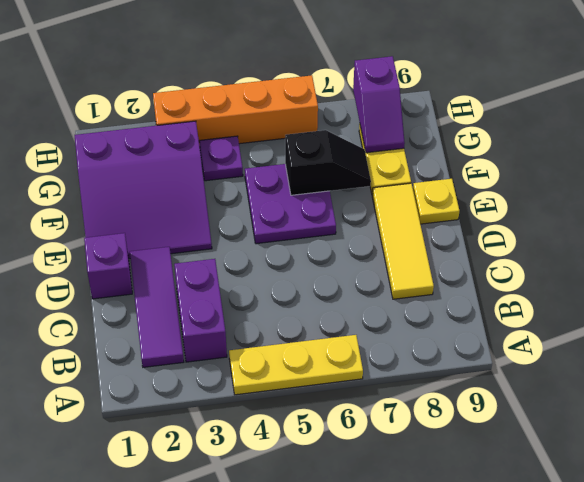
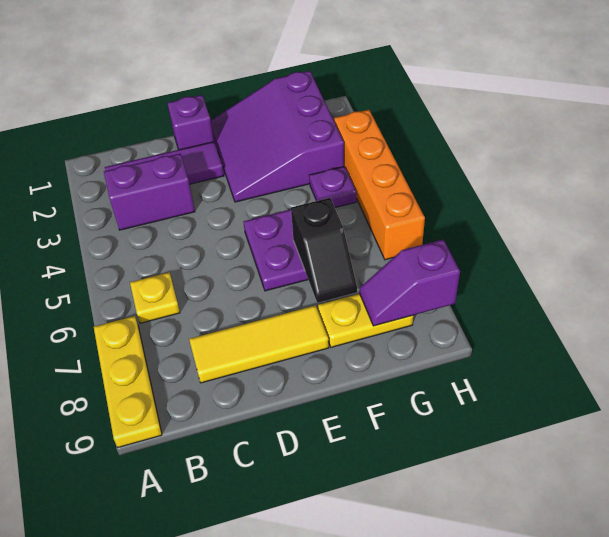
yellow plate A4:A6 level 1 -> yellow plate A7:A9 level 1
yellow plate E9 level 1 -> yellow plate B6 level 1

